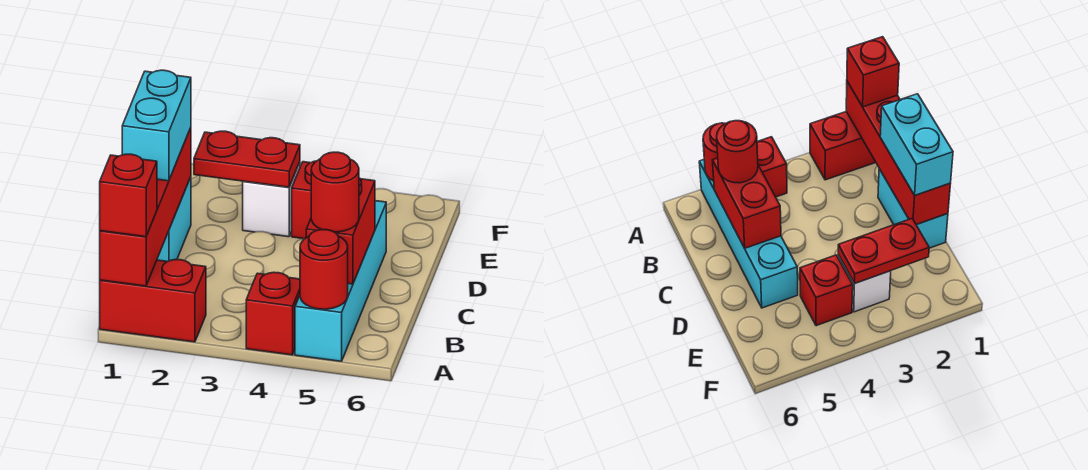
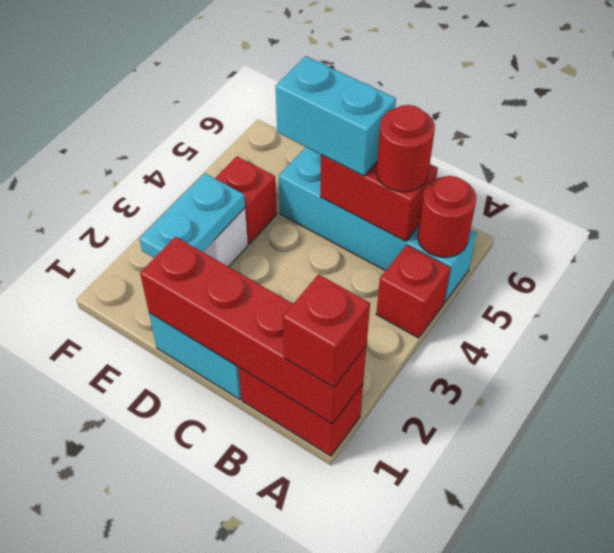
red brick A1:A2 level 1 -> red brick A1:B1 level 1
cyan brick C1:D1 level 3 -> cyan brick C5:D5 level 3
red plate E2:E3 level 2 -> cyan plate E2:E3 level 2

